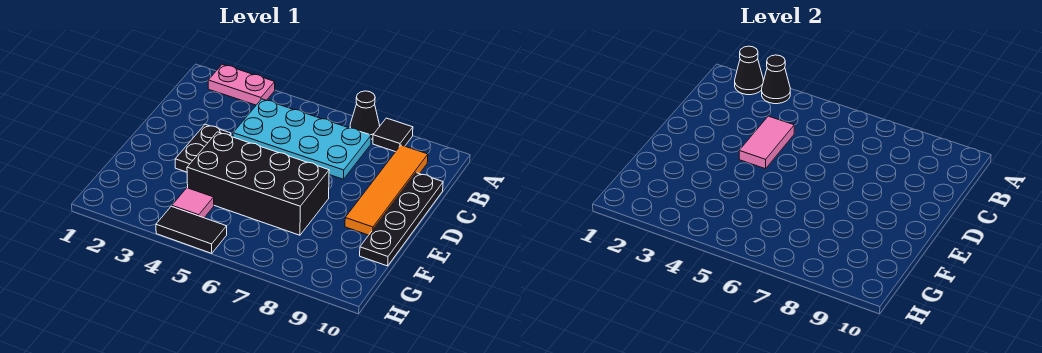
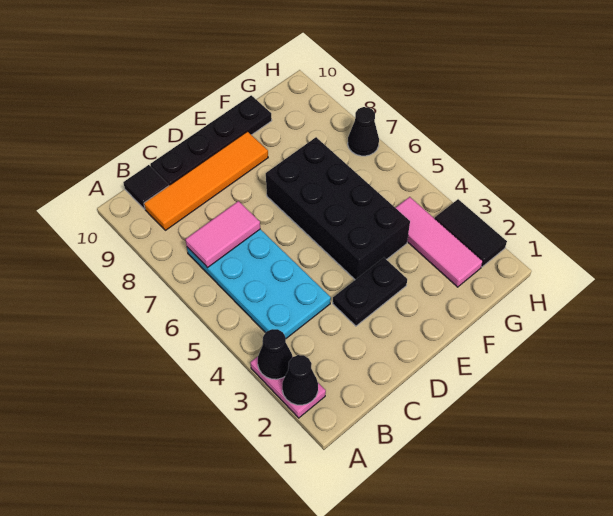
black cone A7 level 1 -> black cone H7 level 1
black tile A8 level 1 -> black tile B10 level 1
pink tile C4:D4 level 2 -> pink tile B7:C7 level 2
pink tile G4 level 1 -> pink tile G2:G4 level 1
black tile H4:H5 level 1 -> black tile H2:H3 level 1

